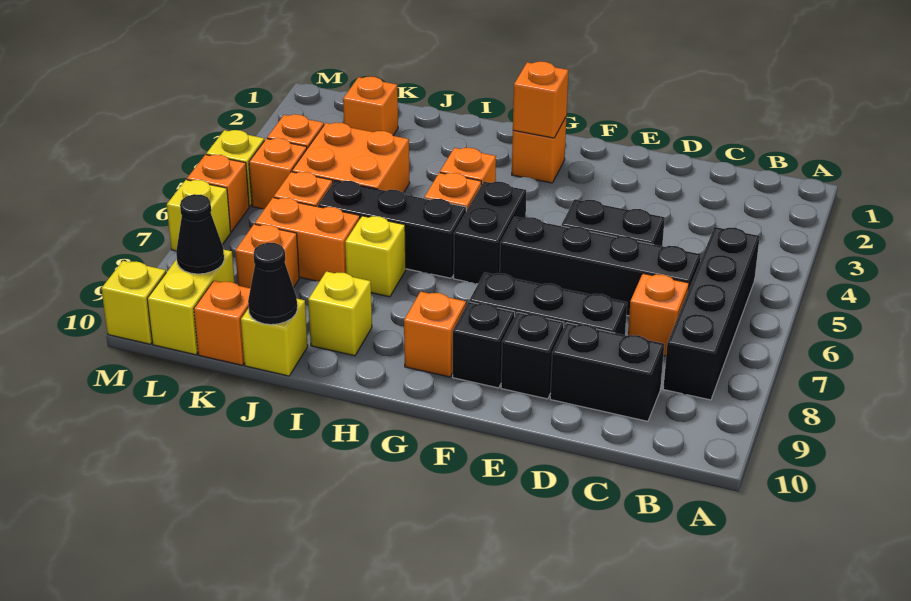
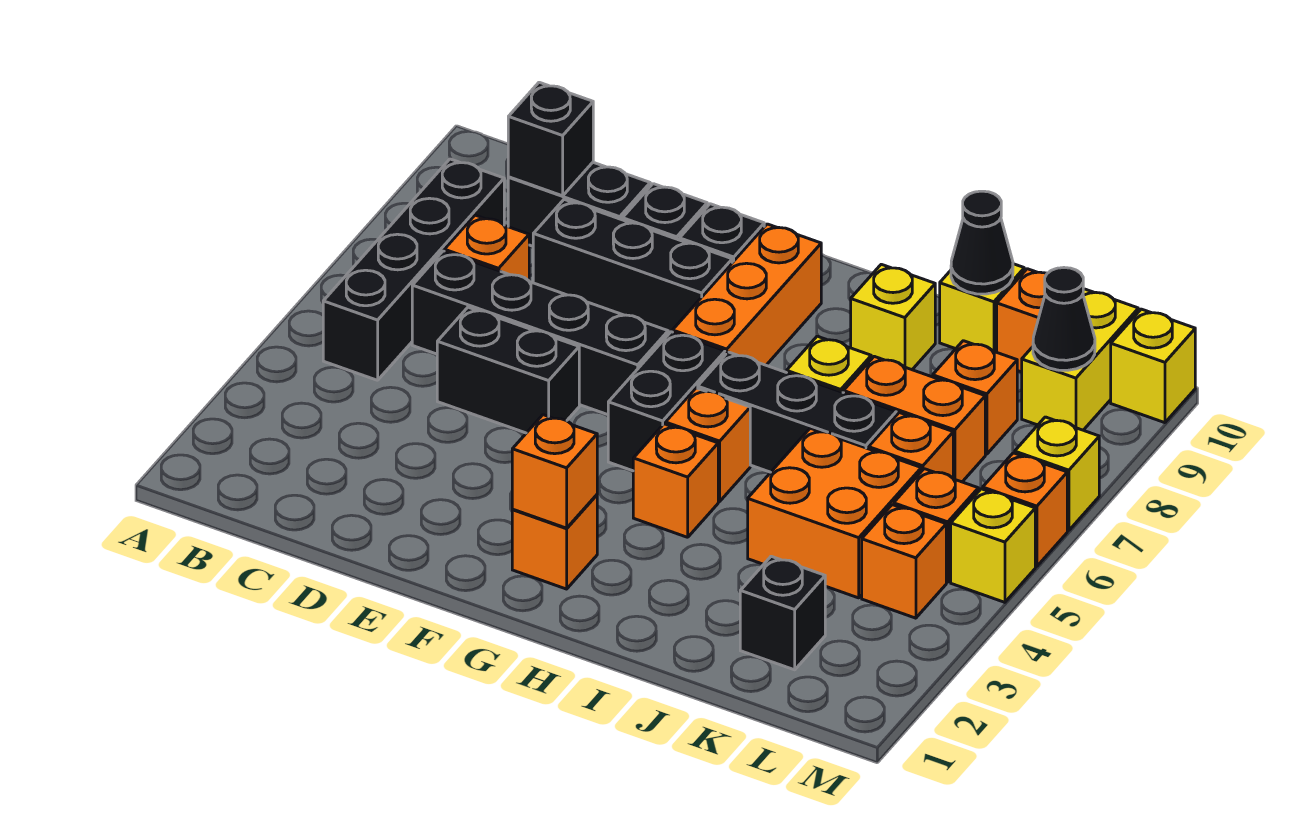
none -> black brick C9 level 2
orange brick G9 level 1 -> orange brick G7:G9 level 1
orange brick K2 level 1 -> black brick K2 level 1

